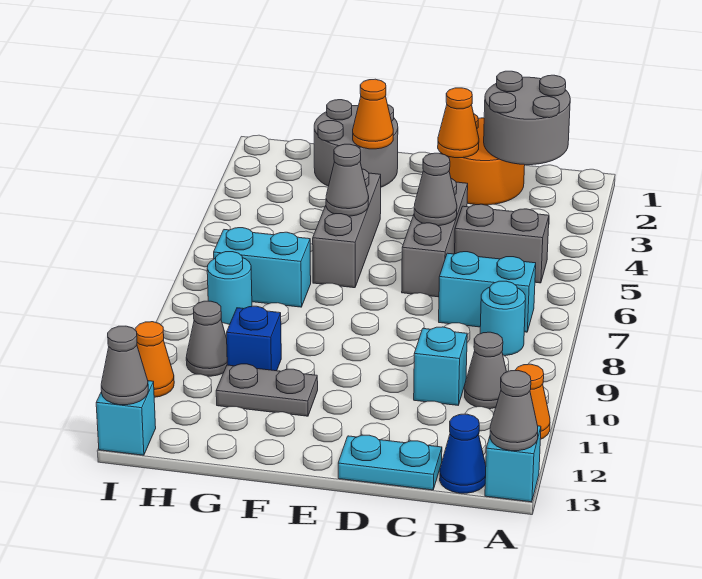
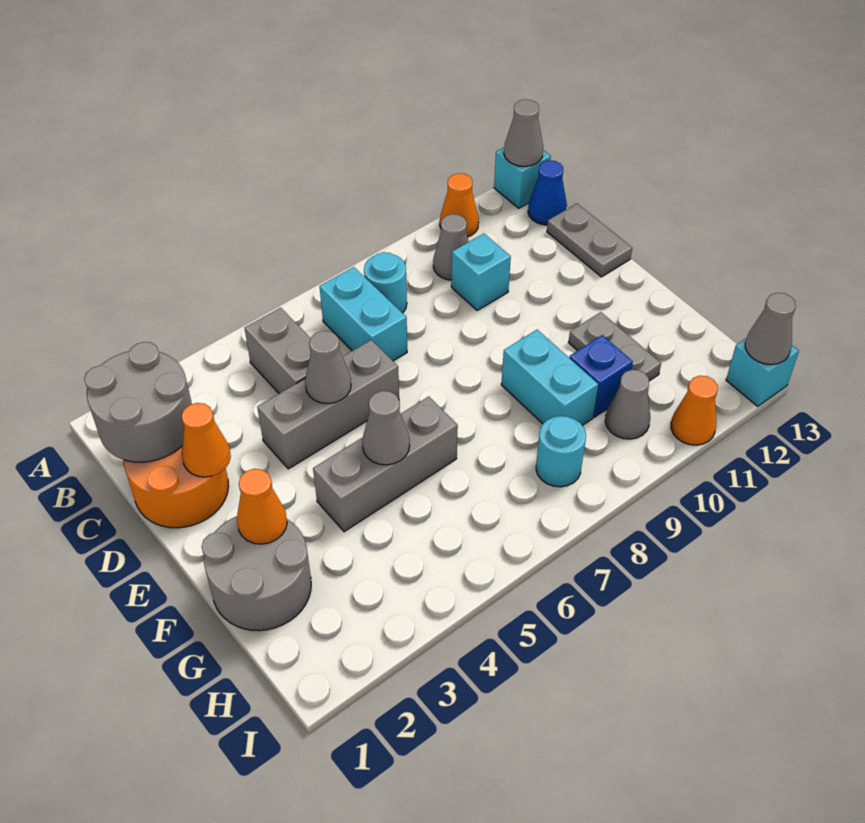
cyan plate C13:D13 level 1 -> grey plate C13:D13 level 1
cyan brick G7:H7 level 1 -> cyan brick F9:G9 level 1

